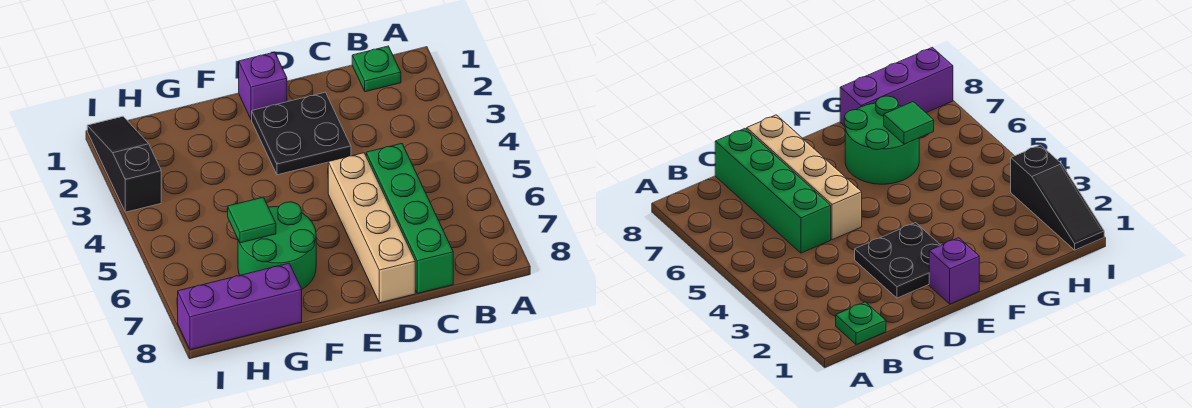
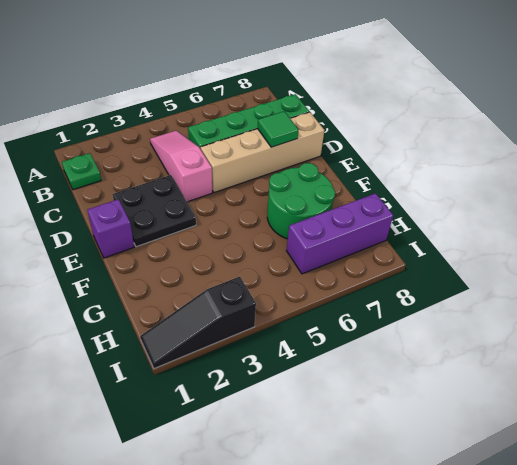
none -> pink slope B4:D4 level 1 top D
green tile G6 level 2 -> green tile D7 level 2
purple brick G8:I8 level 1 -> purple brick H6:H8 level 1

